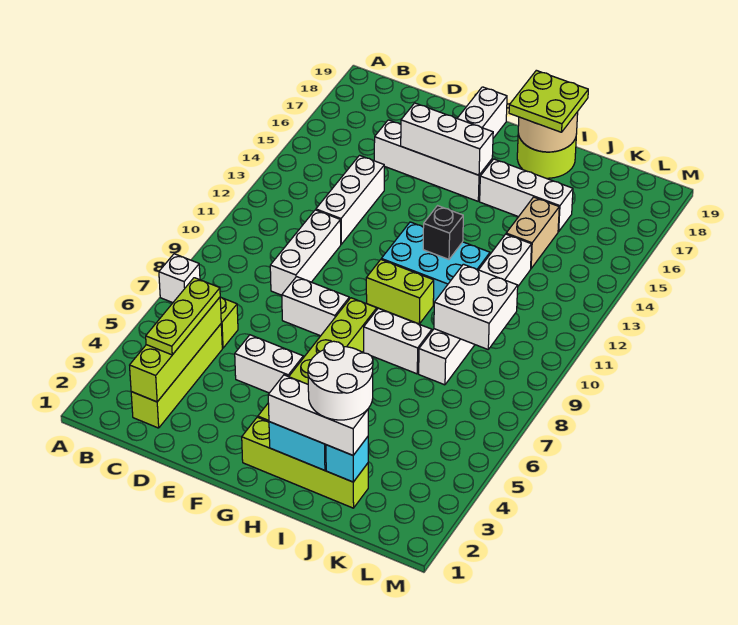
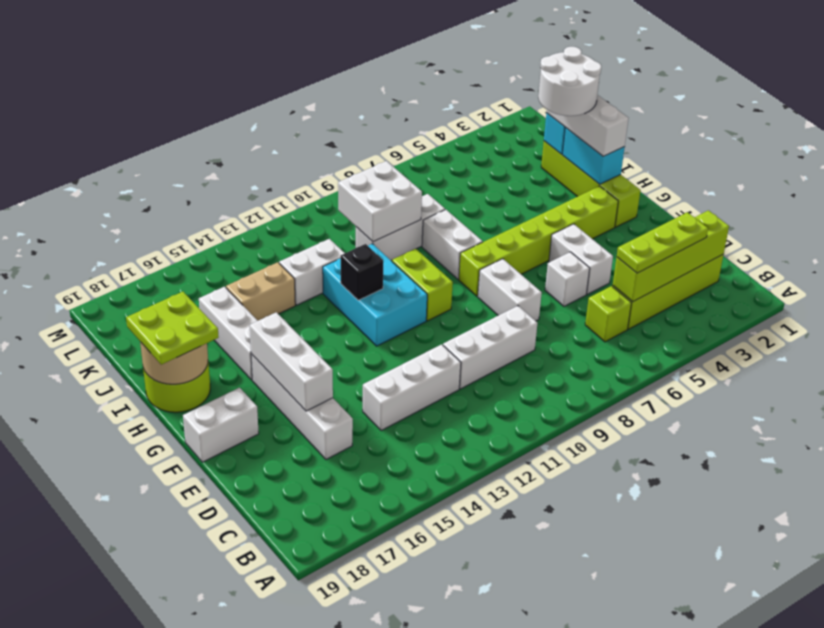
white brick A7 level 1 -> white brick E6 level 1

